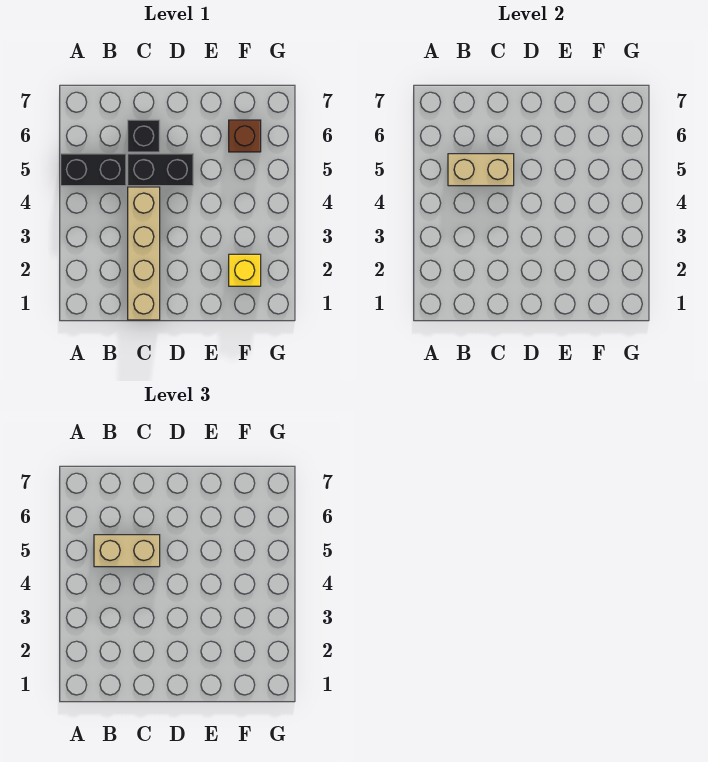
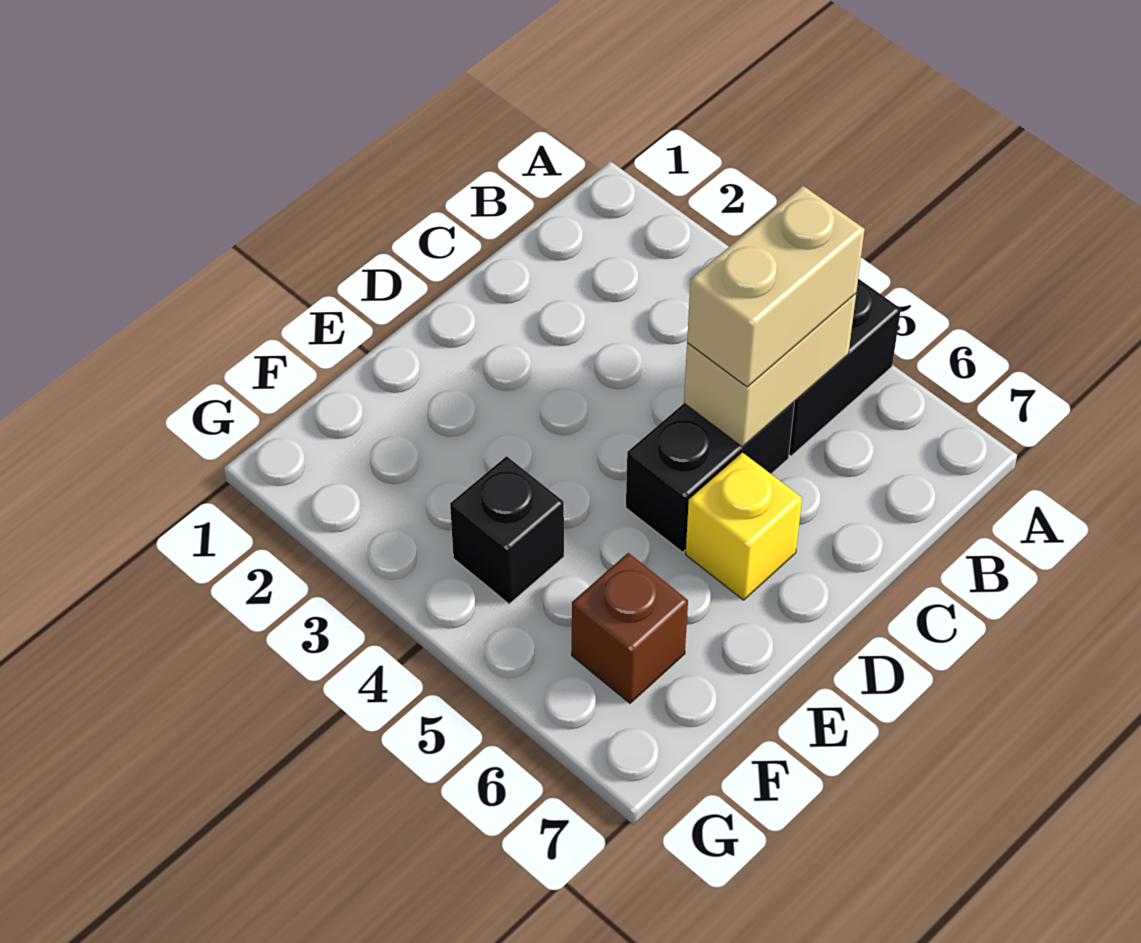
tan brick C1:C4 level 1 -> none
black brick C6 level 1 -> black brick F4 level 1
yellow brick F2 level 1 -> yellow brick D6 level 1

